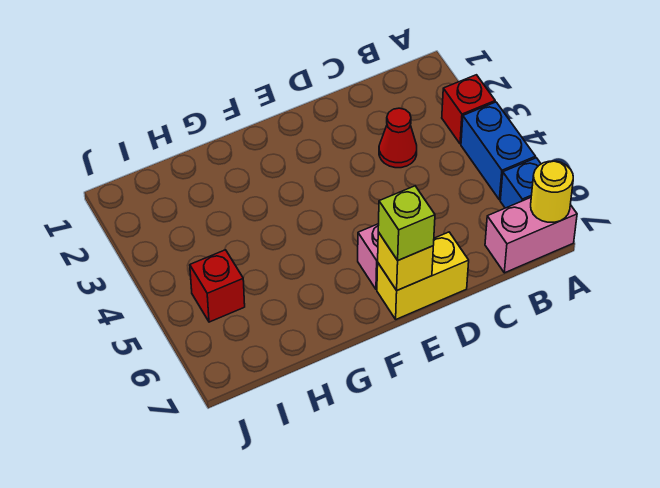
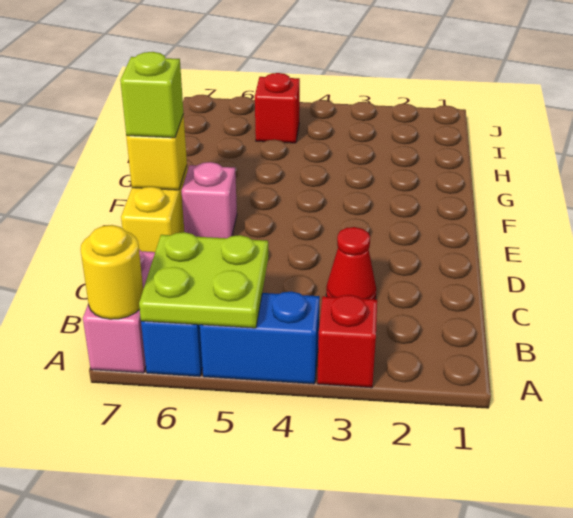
none -> lime plate A5:B6 level 2

